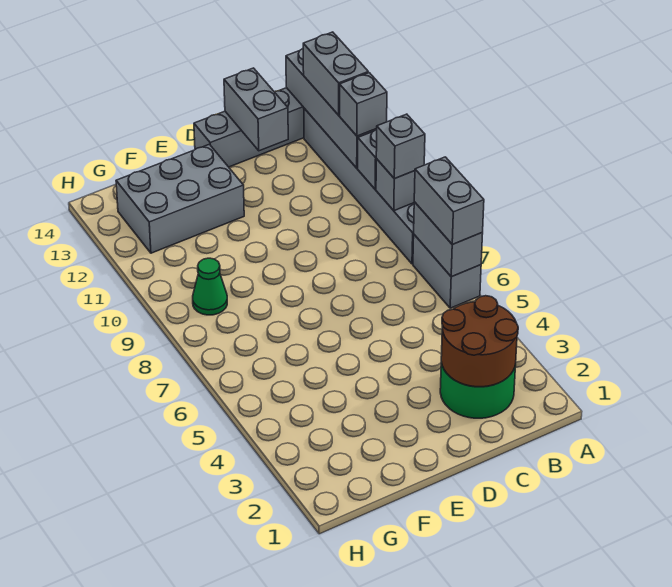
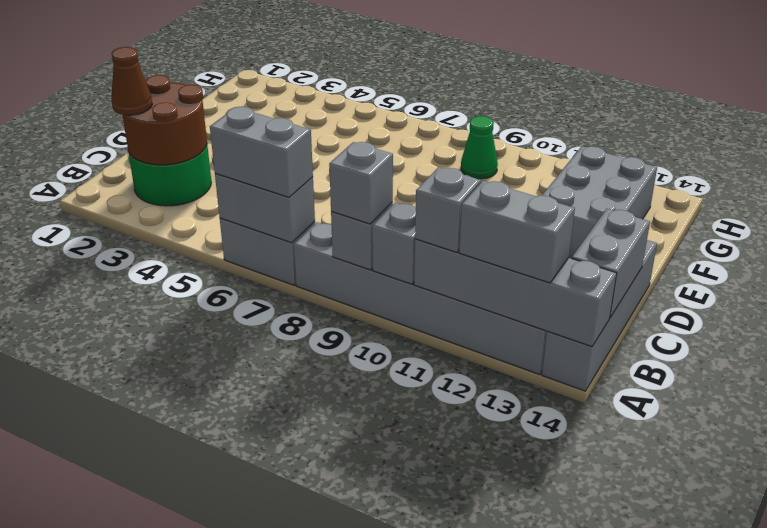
none -> brown cone B2 level 3
grey brick C13:C14 level 2 -> grey brick B14:C14 level 2

